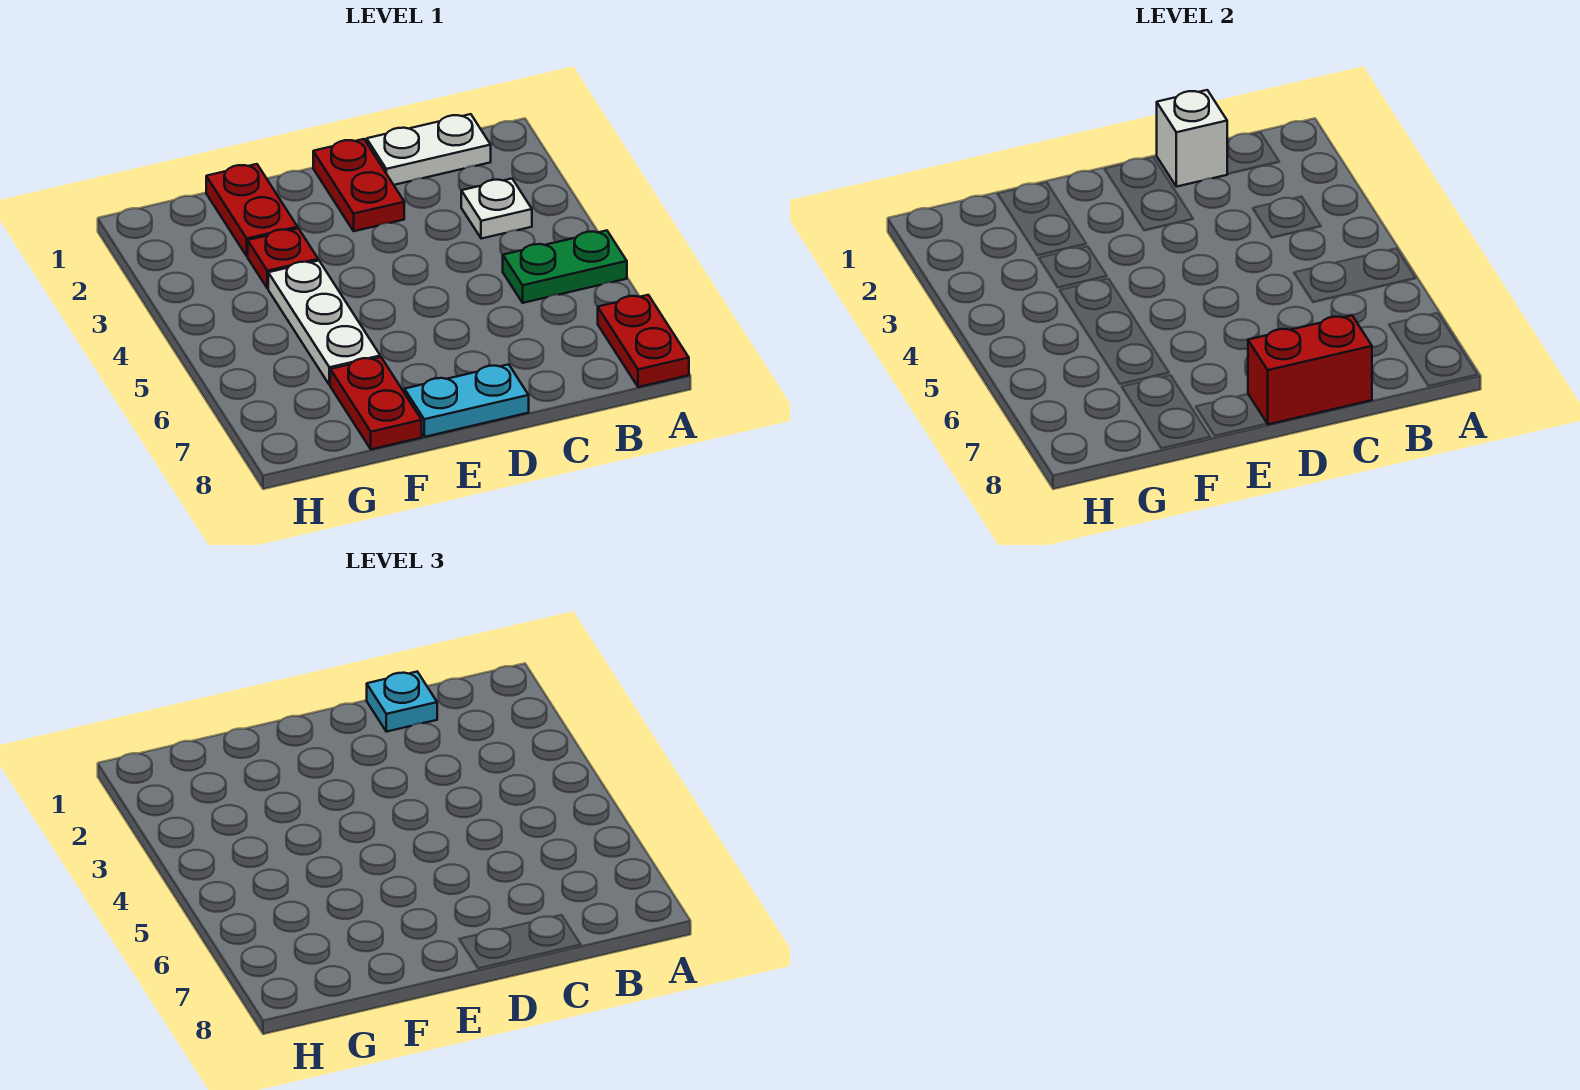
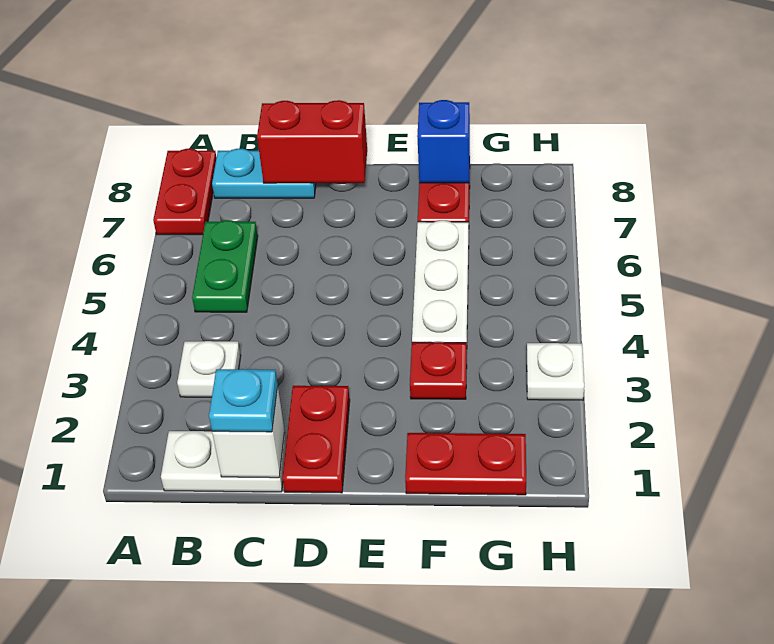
green plate A5:B5 level 1 -> green plate B5:B6 level 1
cyan plate D8:E8 level 1 -> cyan plate B8:C8 level 1
red plate F1:F2 level 1 -> red plate F1:G1 level 1
none -> blue brick F8 level 2
none -> white plate H3 level 1

